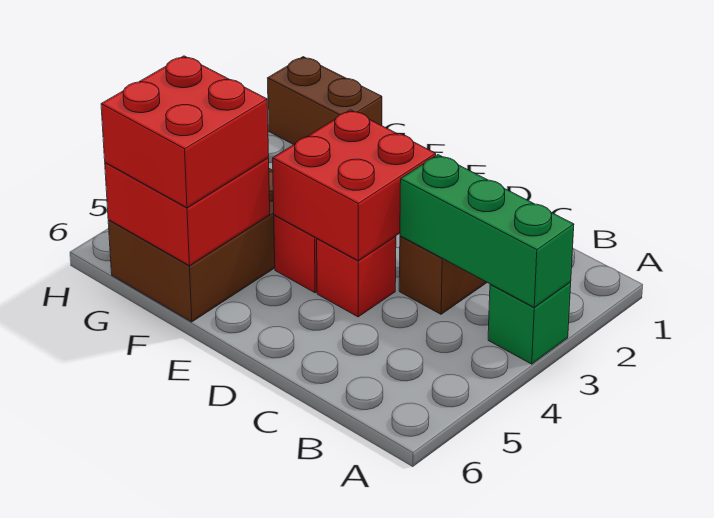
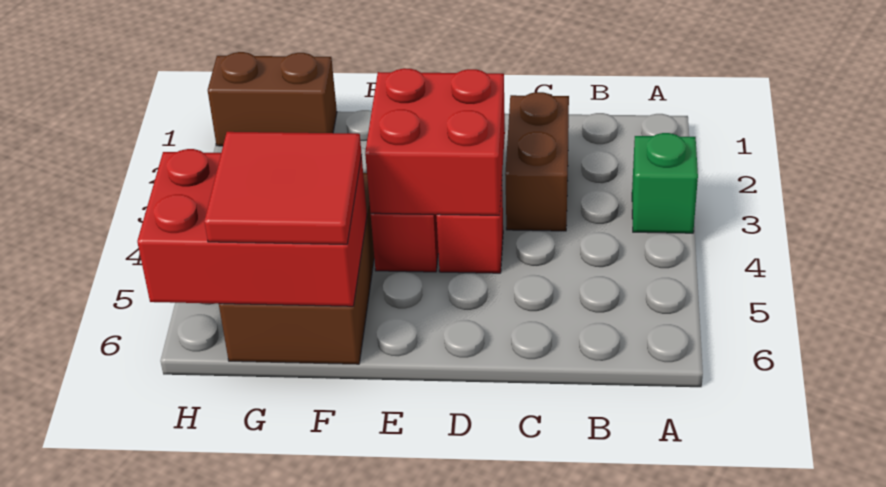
green brick A3:C3 level 2 -> none
red brick F5:G6 level 2 -> red brick F5:H6 level 2
red brick F5:G6 level 3 -> red tile F5:G6 level 3

